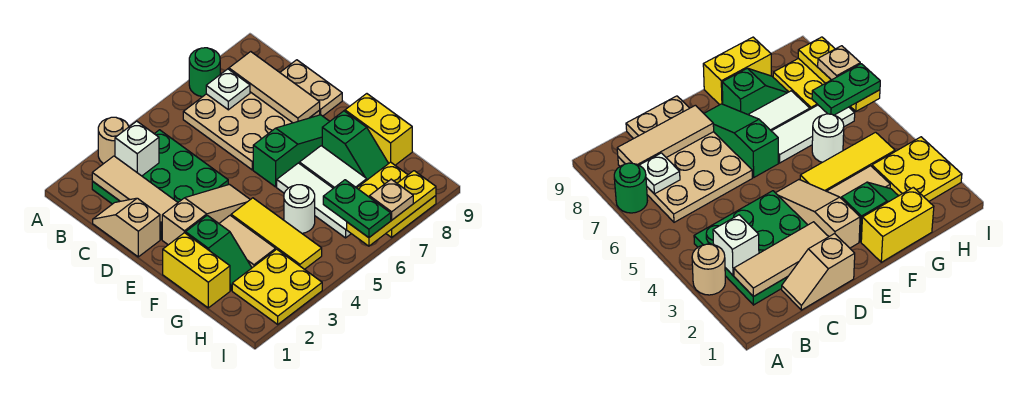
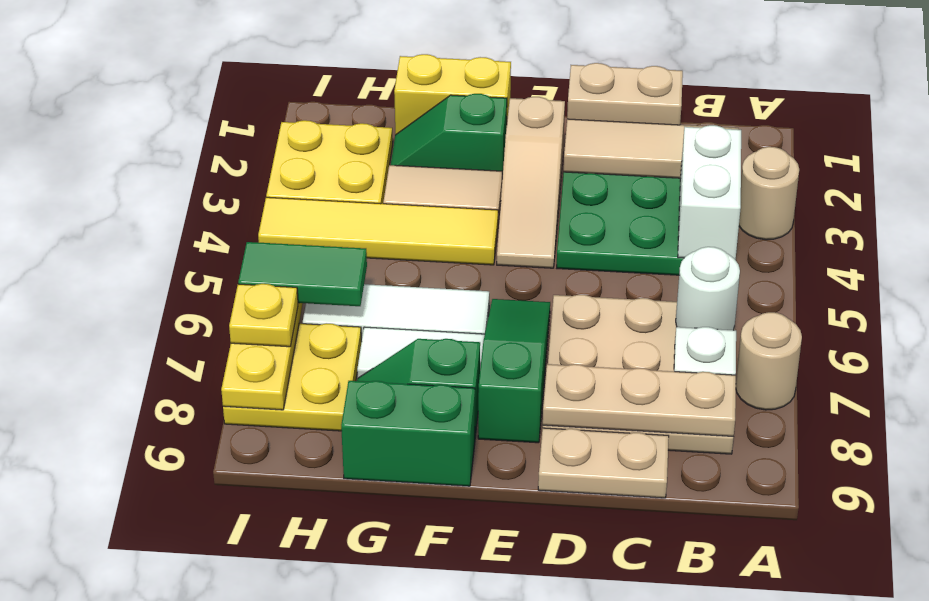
green round brick A7 level 1 -> tan round brick A7 level 1
white brick B3 level 2 -> white brick B3:B4 level 2
tan tile B8:D8 level 2 -> tan plate B8:D8 level 2
tan slope C1:D1 level 1 top D -> tan brick C1:D1 level 1
green slope E6:E8 level 1 top 6 -> green slope E6:E8 level 1 top 8
yellow tile F4:H4 level 1 -> yellow tile F4:I4 level 1
yellow brick F9:G9 level 1 -> green brick F9:G9 level 1
white round brick G5 level 1 -> white round brick B6 level 2
green plate H6:I6 level 3 -> green tile H6:I6 level 3
tan plate I7 level 3 -> yellow plate I7 level 3

